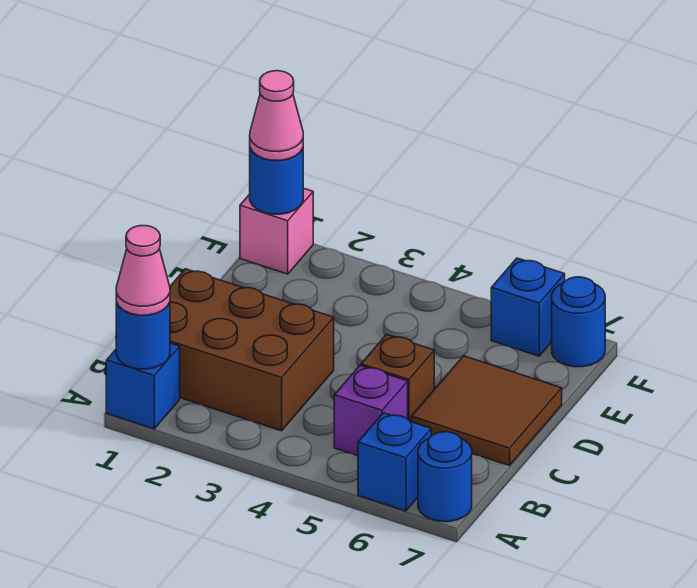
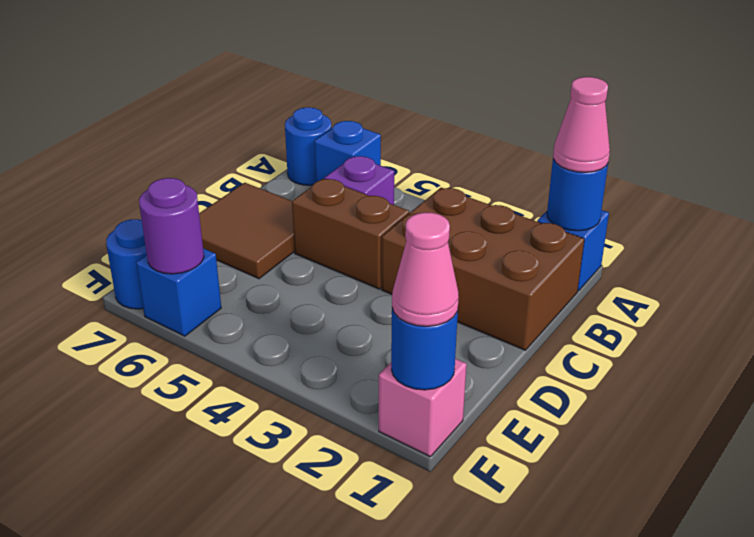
brown brick C5 level 1 -> brown brick C4:C5 level 1
none -> purple round brick F6 level 2

